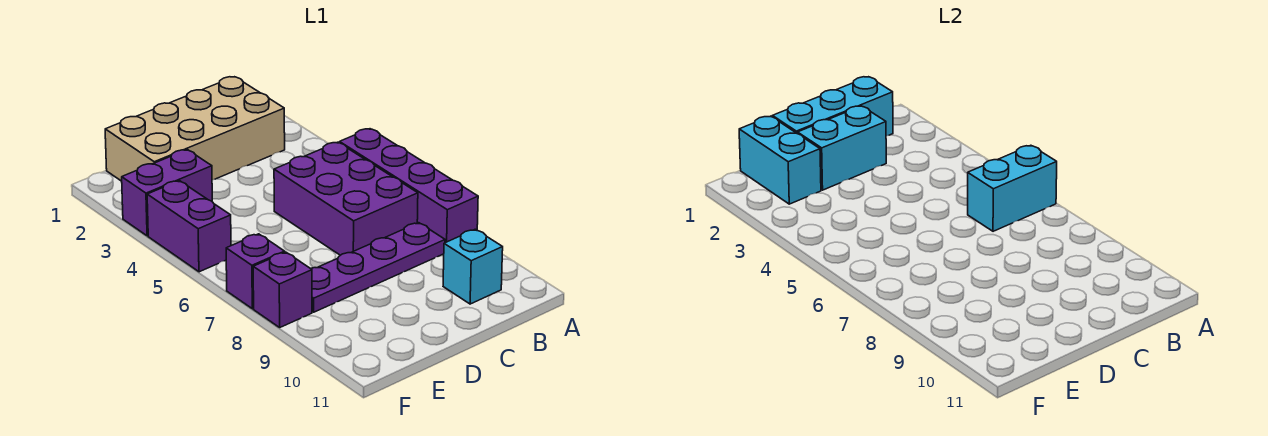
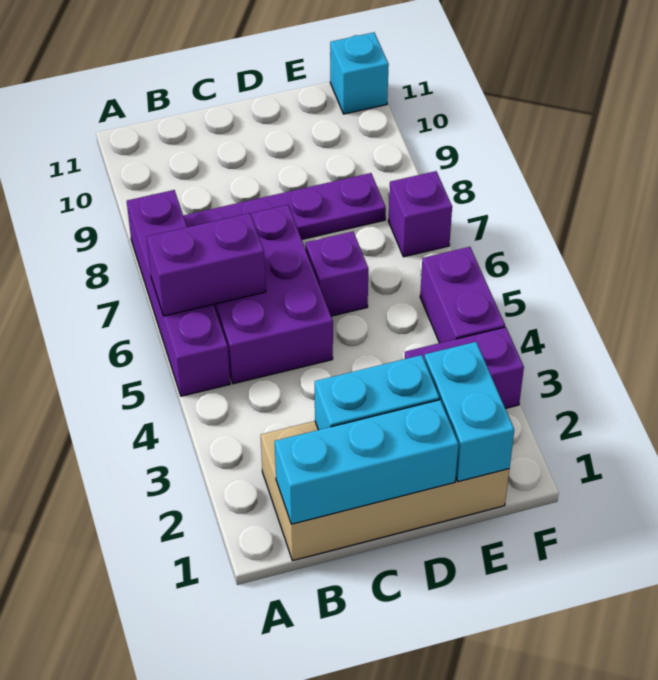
cyan brick A6:B6 level 2 -> purple brick A6:B6 level 2
cyan brick B10 level 1 -> cyan brick F11 level 1
purple brick F8 level 1 -> purple brick D6 level 1

